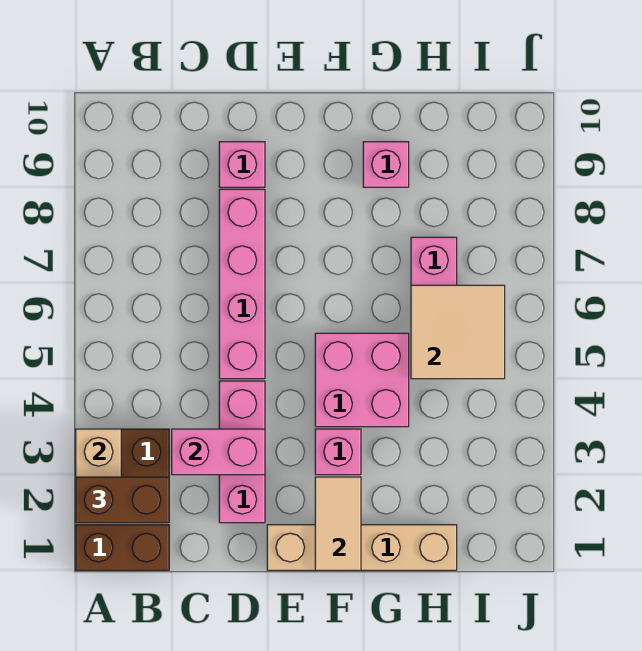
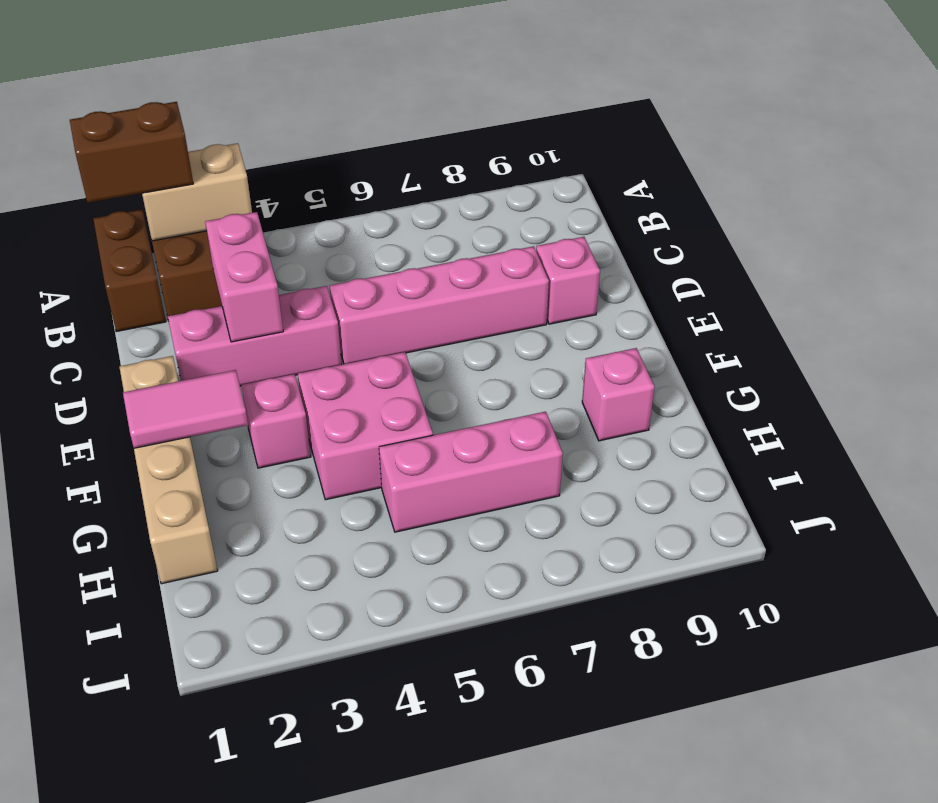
brown brick A2:B2 level 3 -> brown brick A1:A2 level 3
tan tile F1:F2 level 2 -> pink tile F1:F2 level 2
tan tile H5:I6 level 2 -> none

